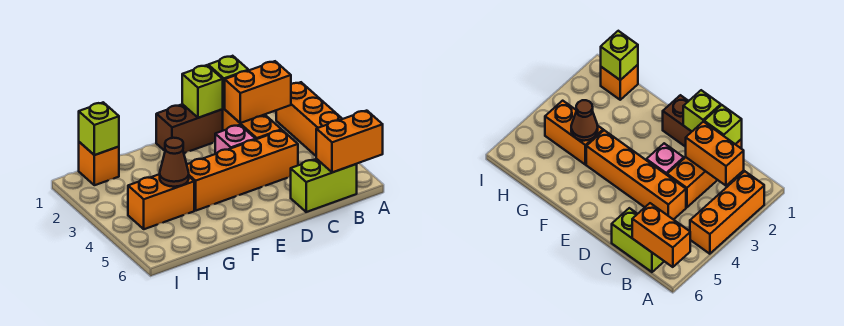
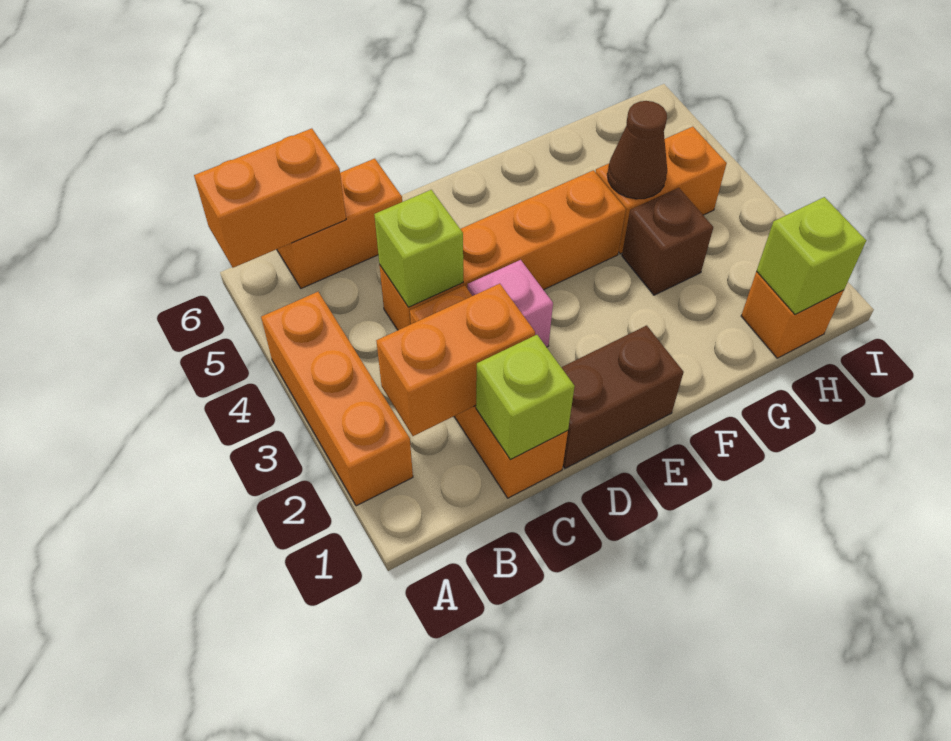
lime brick B6:C6 level 1 -> orange brick B6:C6 level 1
lime brick D1 level 2 -> lime brick C4 level 2
none -> brown brick G3 level 1

